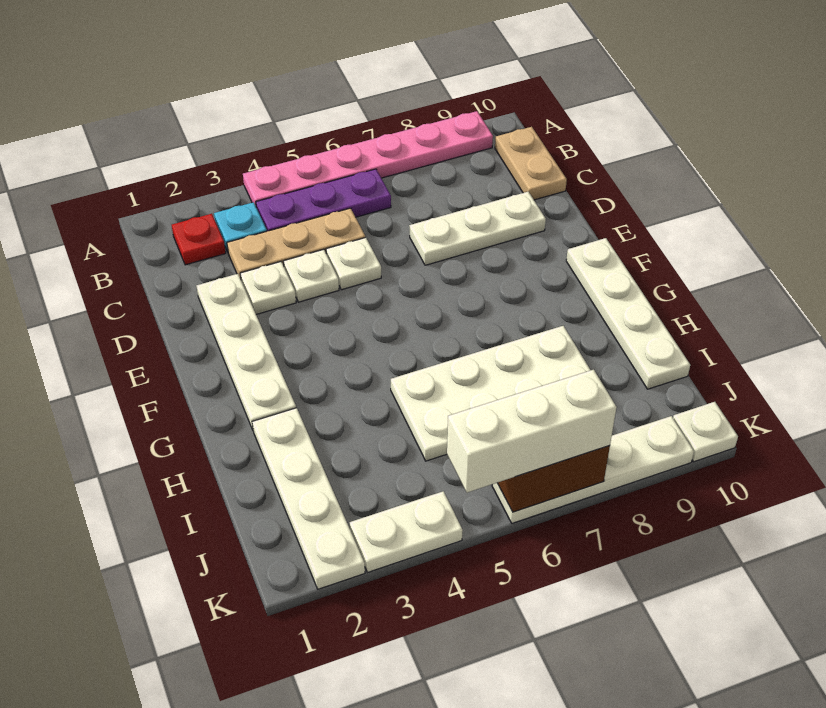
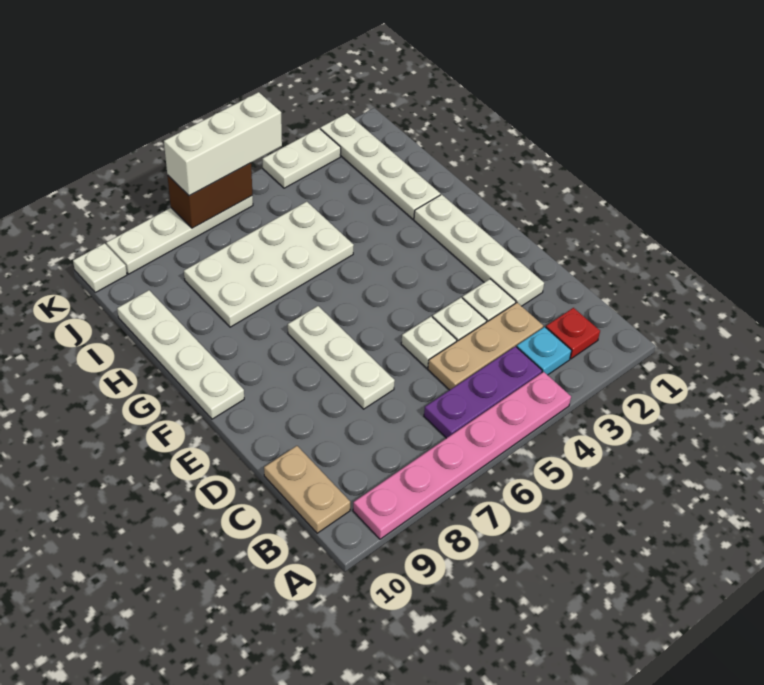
white plate D7:D9 level 1 -> white plate D7:F7 level 1

